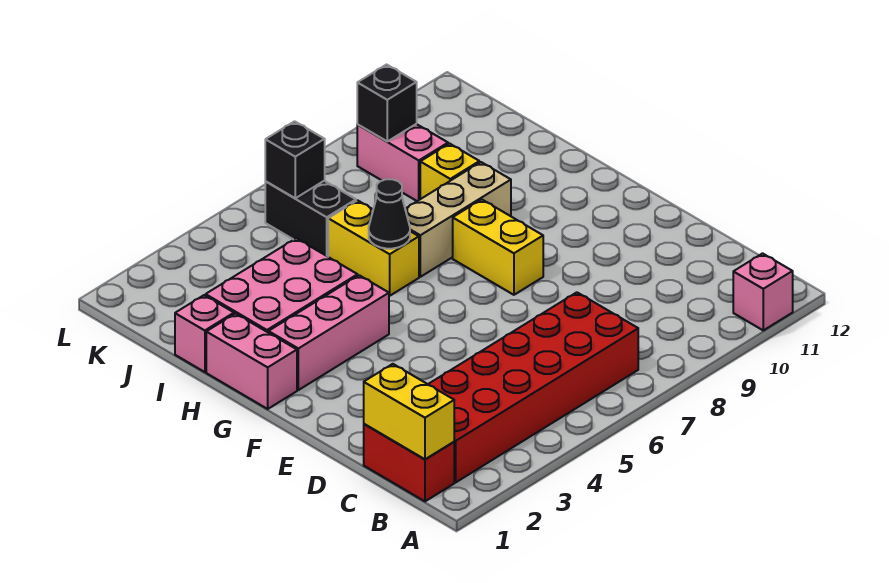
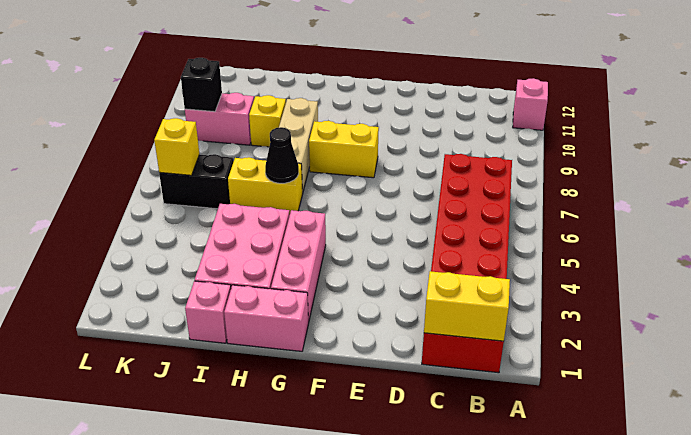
black brick K6 level 2 -> yellow brick K6 level 2

